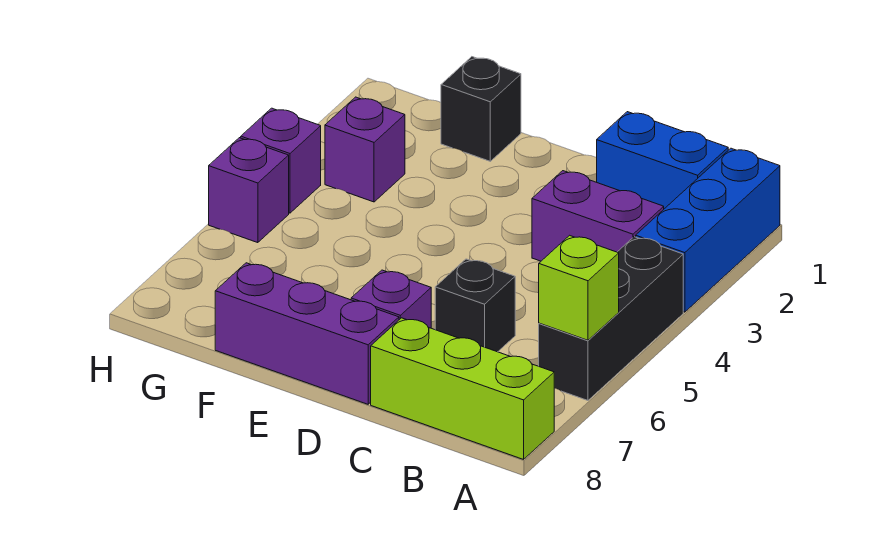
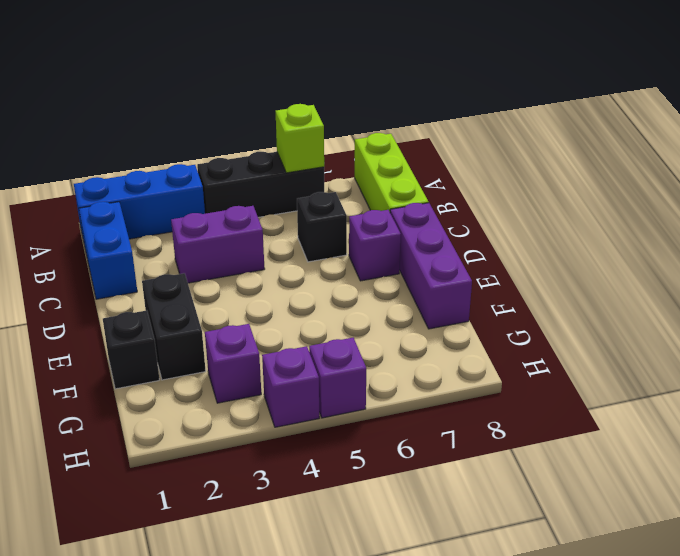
purple brick B3:C3 level 1 -> purple brick C3:C4 level 1
none -> black brick E2:F2 level 1

